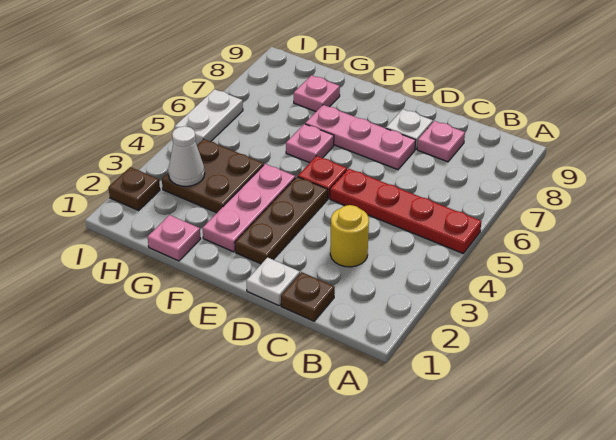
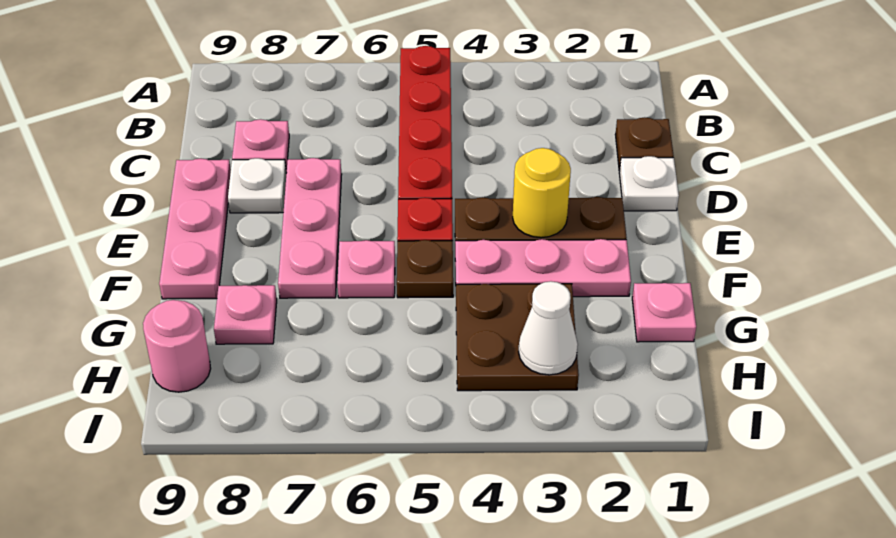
yellow round brick C3 level 1 -> yellow round brick E3 level 2
none -> pink plate D9:F9 level 1
none -> pink round brick H9 level 1
brown plate I2 level 1 -> brown plate F5 level 1
white plate I5:I6 level 1 -> none

